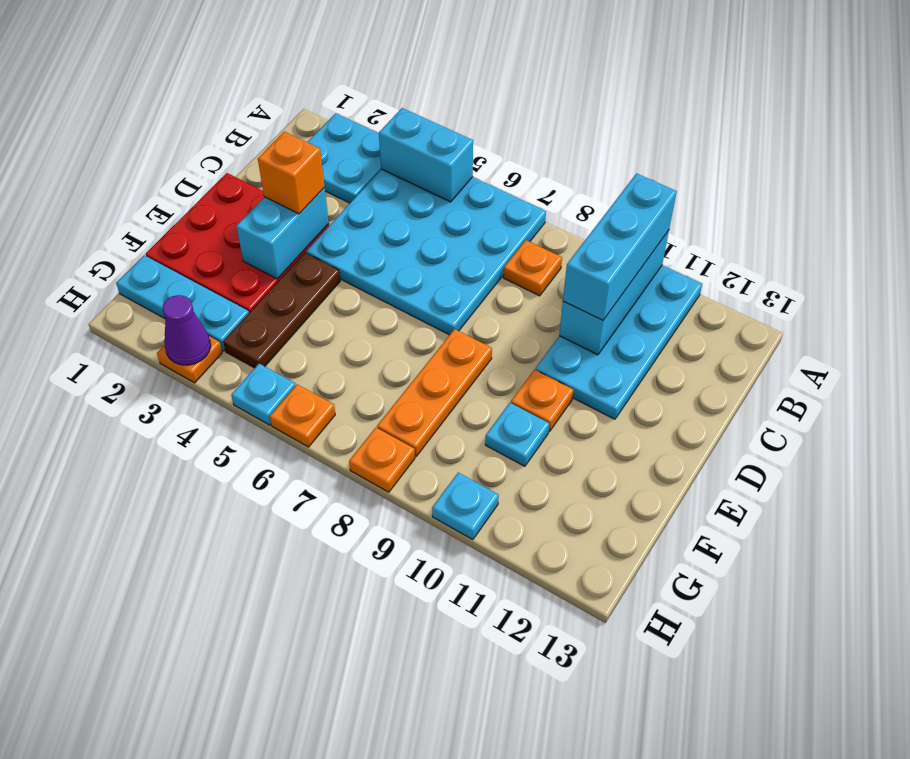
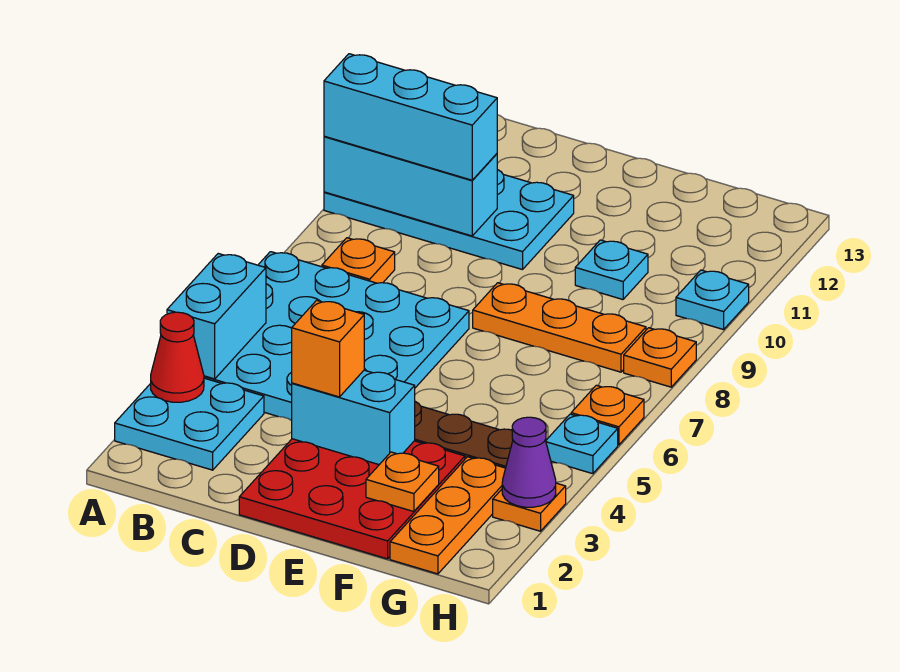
none -> red cone A3 level 2
orange plate E10 level 1 -> orange plate F2 level 2
cyan plate G1:G3 level 1 -> orange plate G1:G3 level 1

